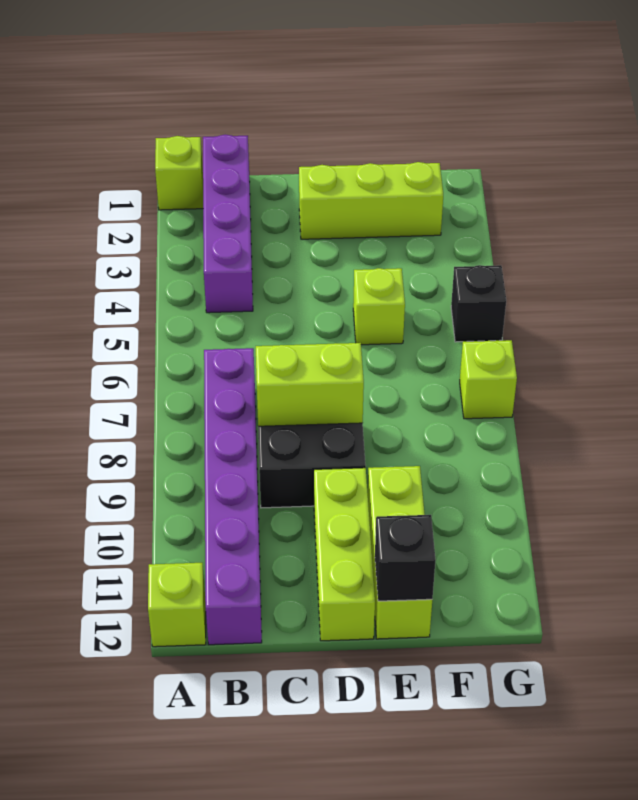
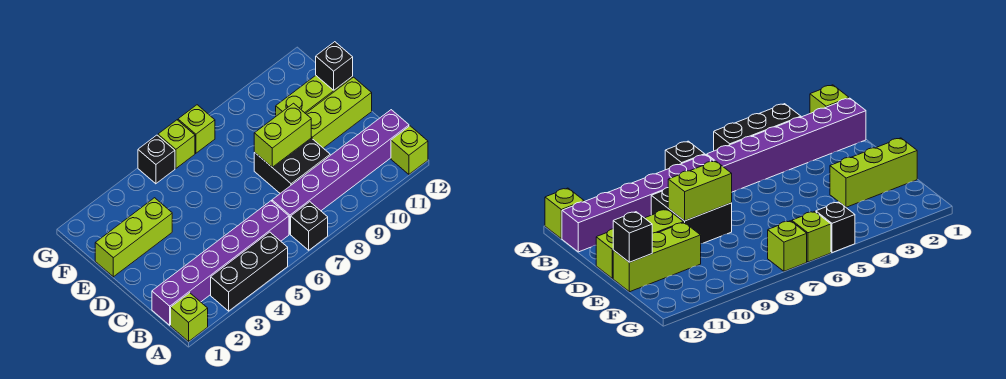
none -> black brick A3:A5 level 1
none -> black brick A7 level 1
purple brick B1:B4 level 1 -> purple brick B1:B6 level 1
lime brick C8:D8 level 2 -> lime brick D8:D9 level 2
lime brick D2:F2 level 1 -> lime brick E1:E3 level 1
lime brick E5 level 1 -> lime brick G6 level 1

